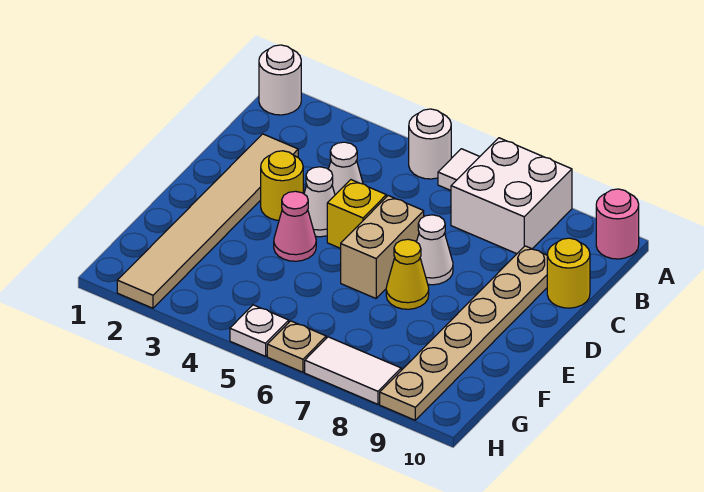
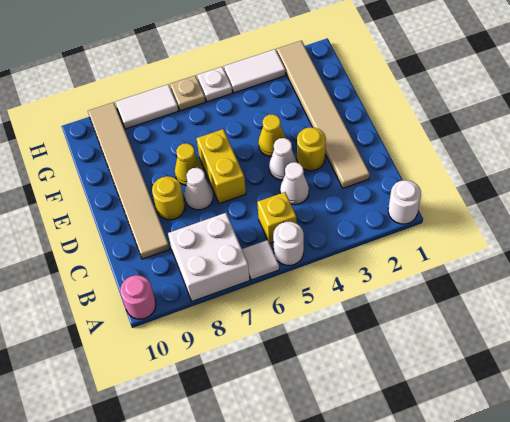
tan plate C9:H9 level 1 -> tan tile C9:H9 level 1
yellow round brick C10 level 1 -> yellow round brick D8 level 1
yellow brick D5 level 1 -> yellow brick B5 level 1
tan brick D6:E6 level 1 -> yellow brick D6:E6 level 1
pink cone E4 level 1 -> yellow cone E4 level 1
none -> white tile H3:H4 level 1

